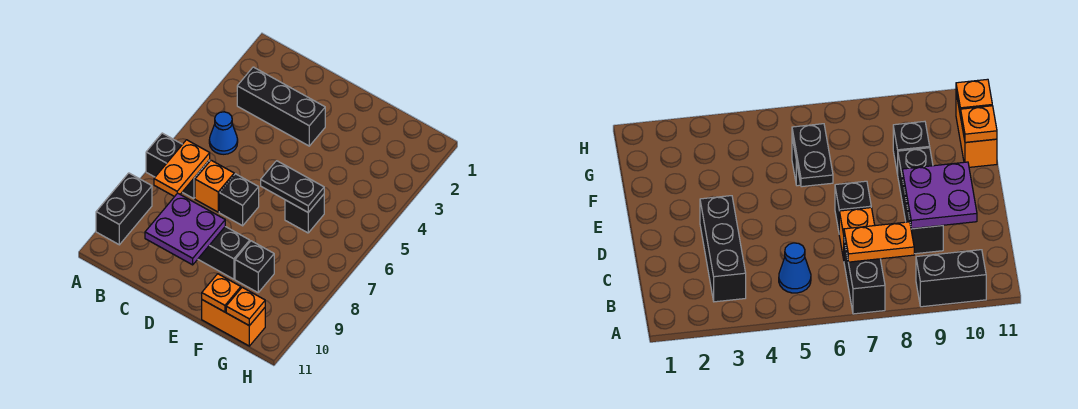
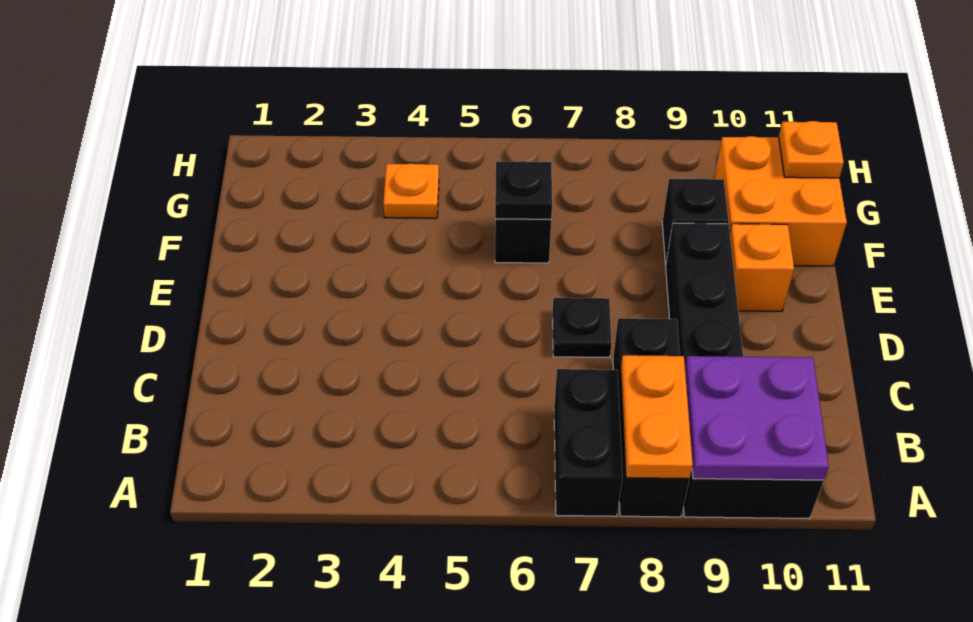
black brick B3:D3 level 1 -> black brick A8:C8 level 1
blue cone B5 level 1 -> none
orange plate B7:B8 level 2 -> orange plate A8:B8 level 2
orange brick C7 level 1 -> orange brick E10 level 1
purple plate C9:D10 level 2 -> purple plate A9:B10 level 2
black brick D7 level 1 -> black plate D7 level 1
black plate E6:F6 level 2 -> black plate F6 level 2
orange brick F11:G11 level 1 -> orange brick F10:G11 level 1
orange plate F11 level 2 -> orange plate G4 level 1

